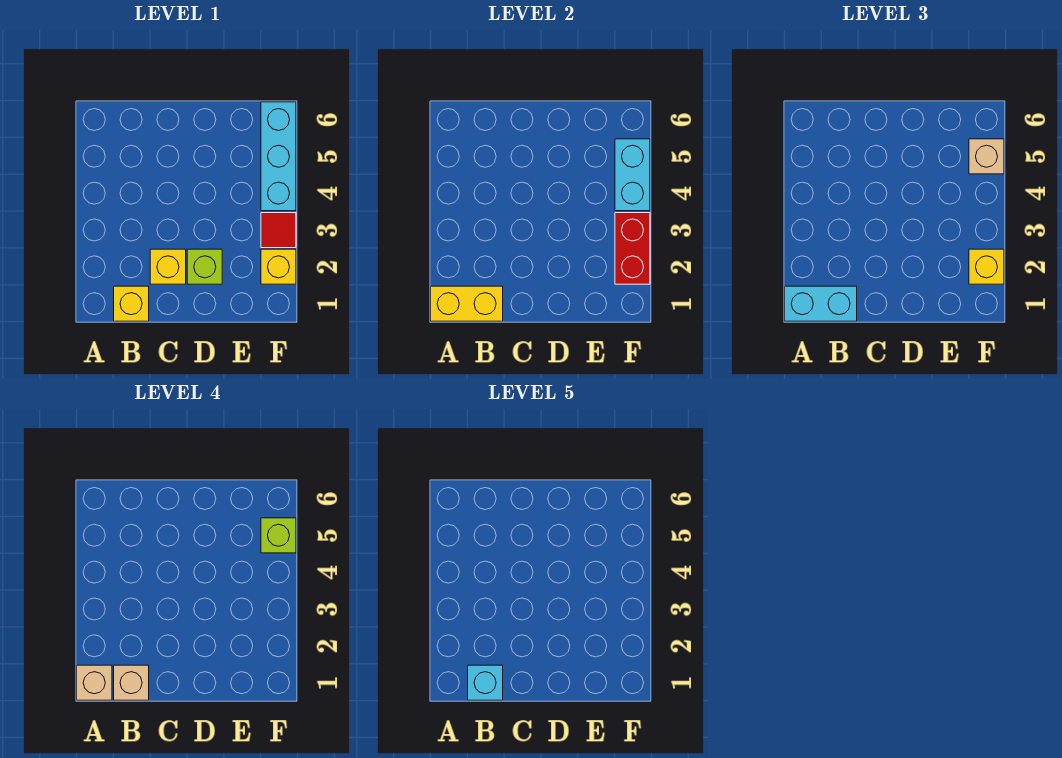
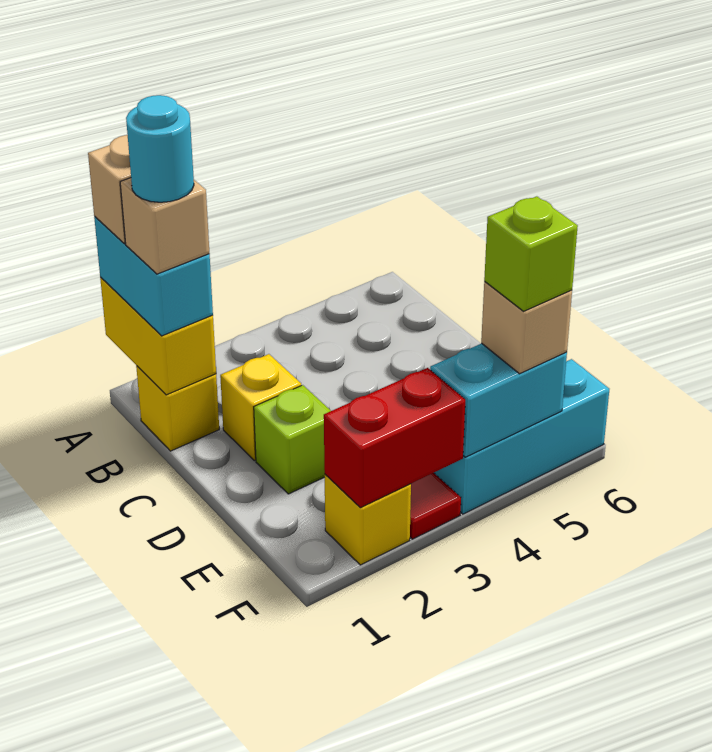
cyan brick B1 level 5 -> cyan round brick B1 level 5
yellow brick F2 level 3 -> none

